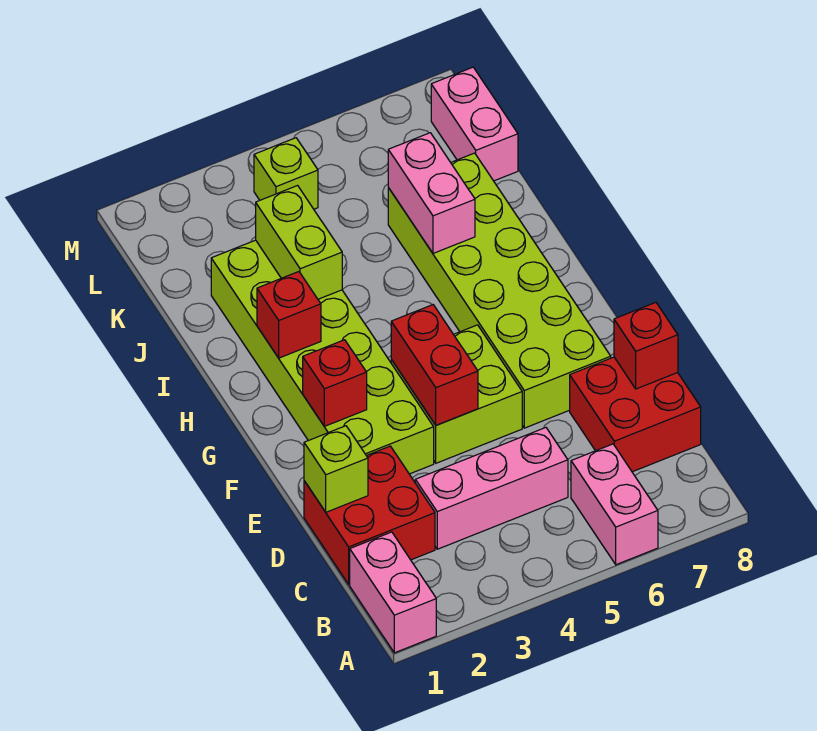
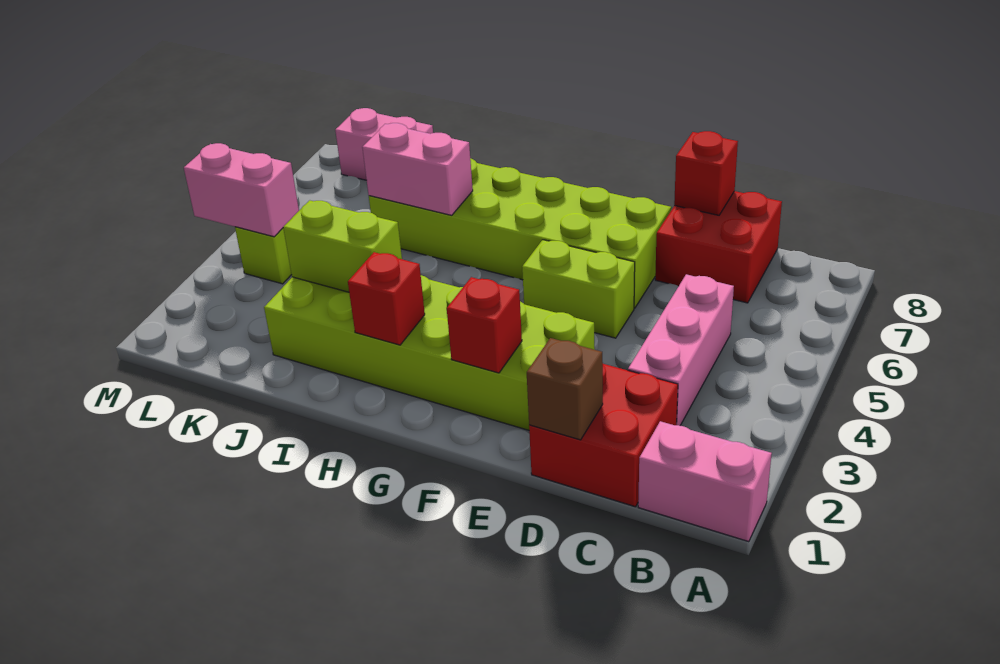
pink brick A6:B6 level 1 -> pink brick L4:M4 level 2
lime brick D1 level 2 -> brown brick D1 level 2
lime brick E4:F5 level 1 -> lime brick E5:F5 level 1
red brick E4:F4 level 2 -> none

